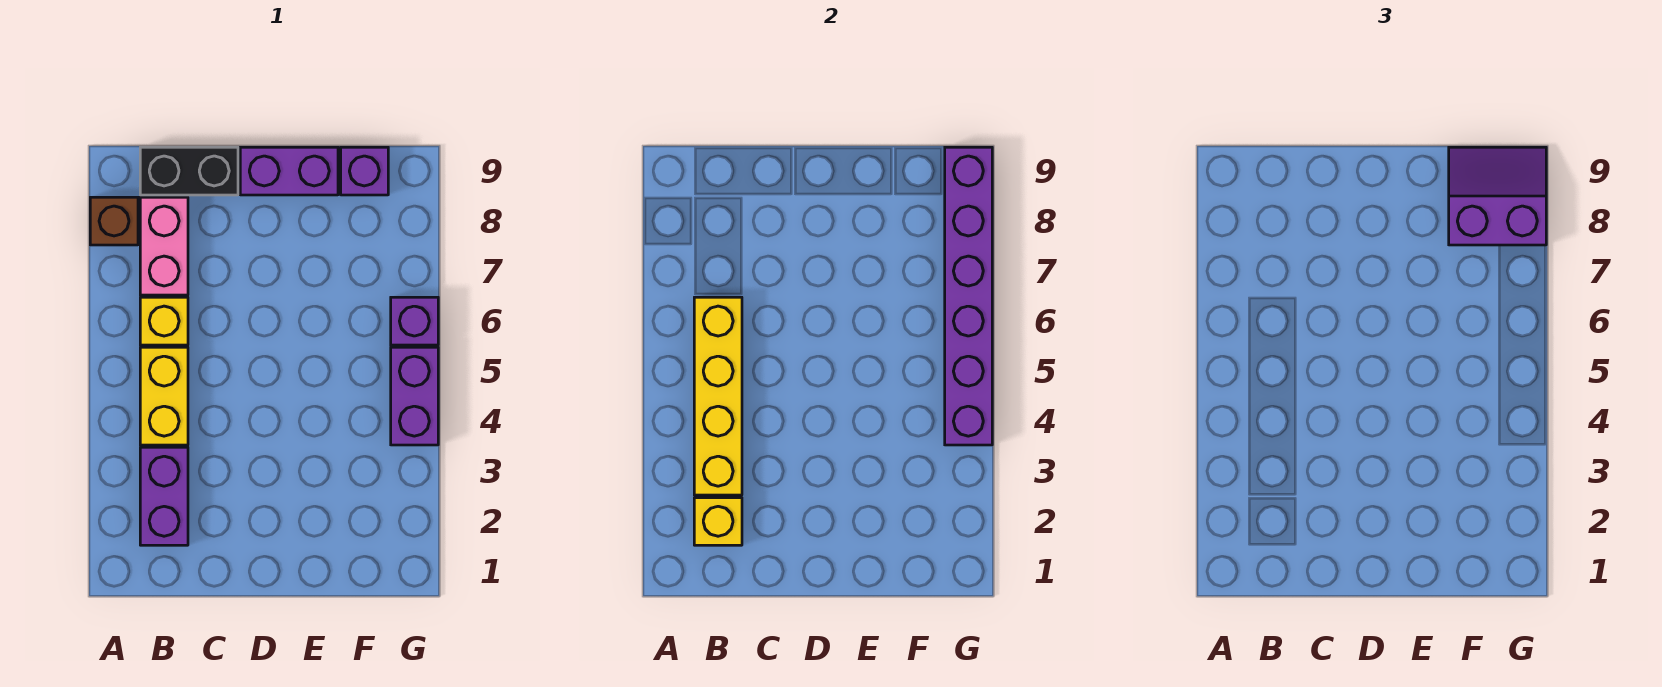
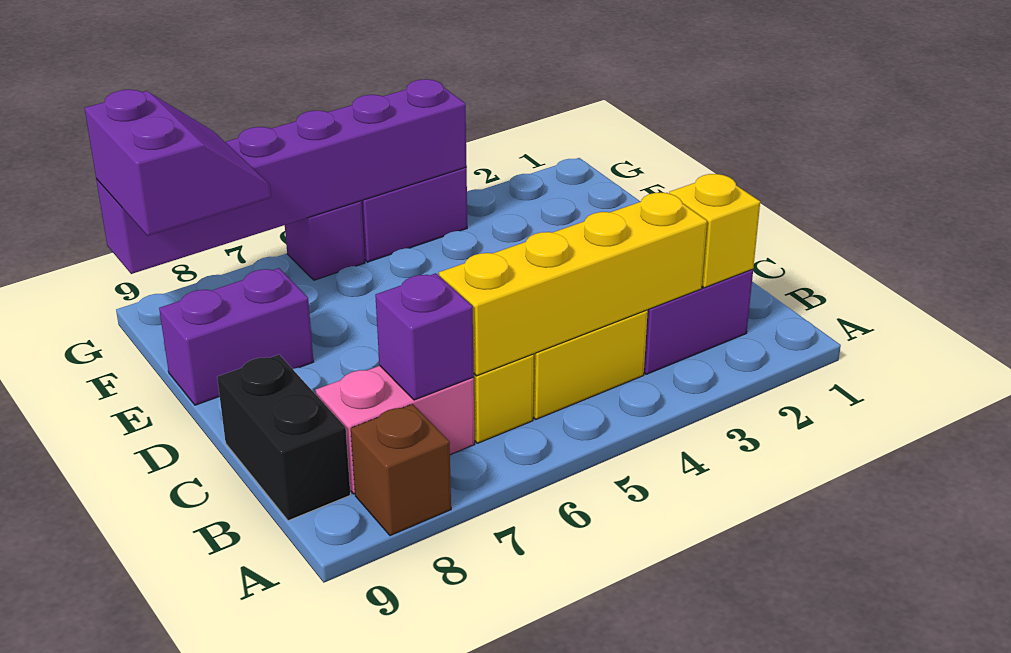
purple brick D9:E9 level 1 -> purple brick E8:E9 level 1
purple slope F8:G9 level 3 top 8 -> purple slope F8:G9 level 3 top 9
purple brick F9 level 1 -> purple brick B7 level 2

